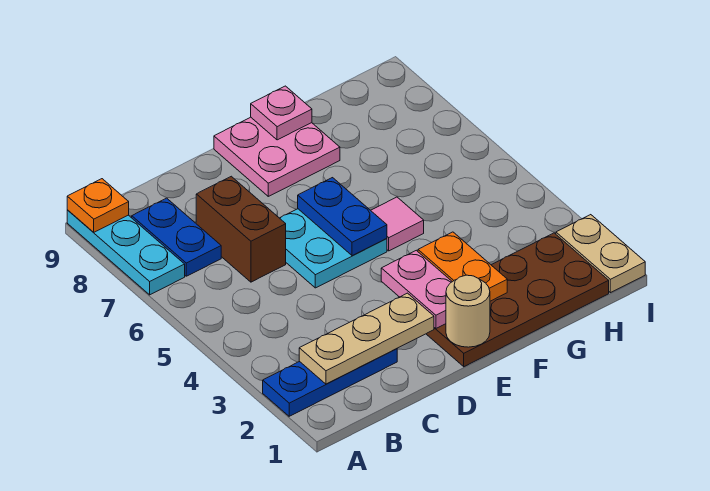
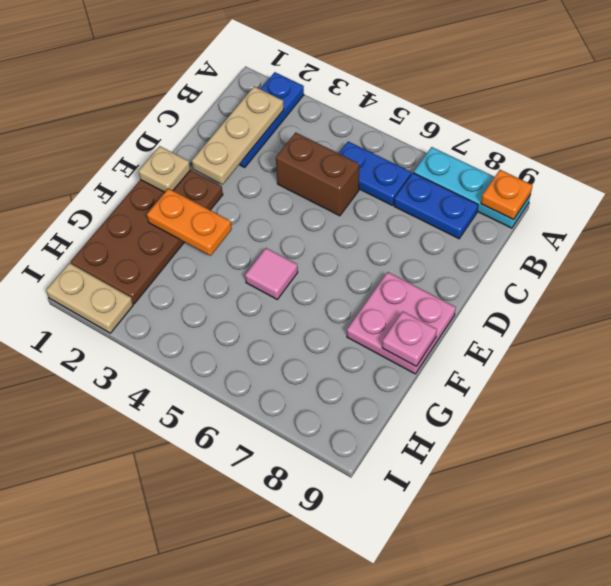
brown brick C6:C7 level 1 -> brown brick C4:C5 level 1
cyan plate D5:E6 level 1 -> none
tan round brick E1 level 2 -> tan plate E1 level 2
pink plate E2:E3 level 2 -> none
blue plate E5:E6 level 2 -> blue plate B5:B6 level 1

